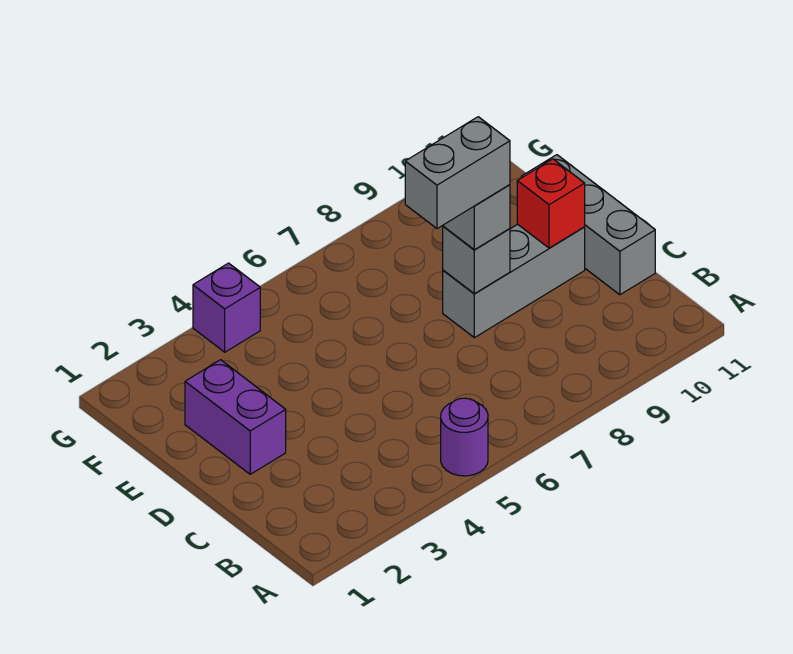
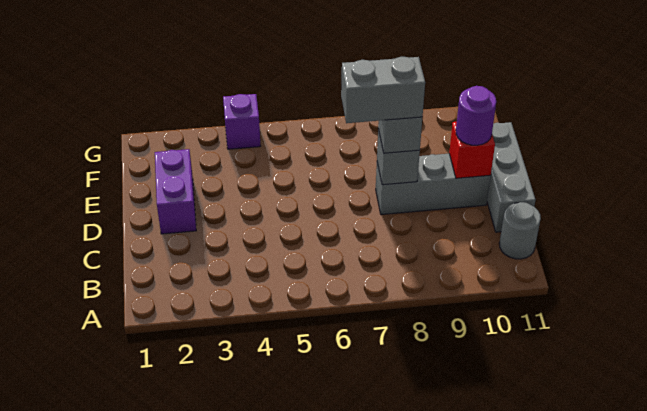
purple round brick A5 level 1 -> purple round brick D10 level 3
none -> grey round brick B11 level 1

